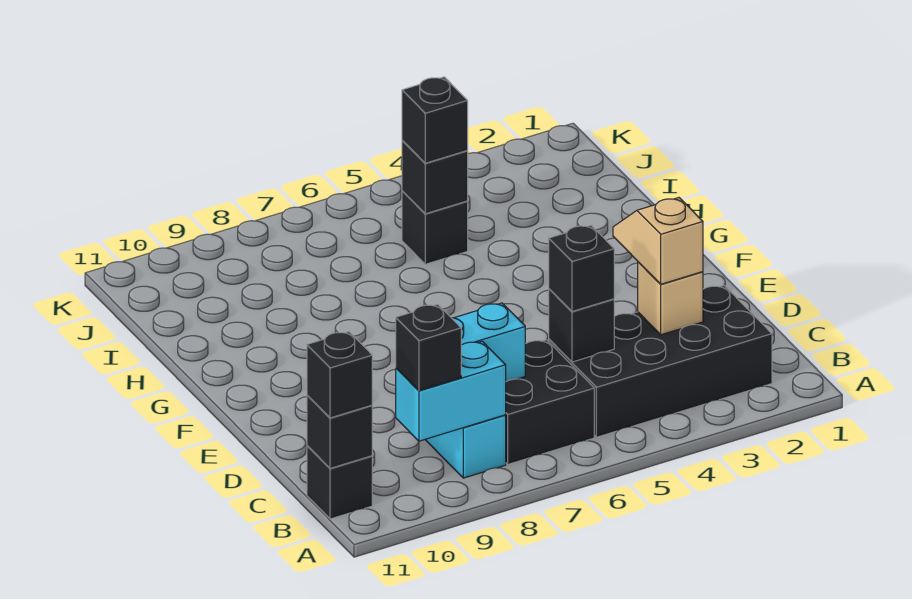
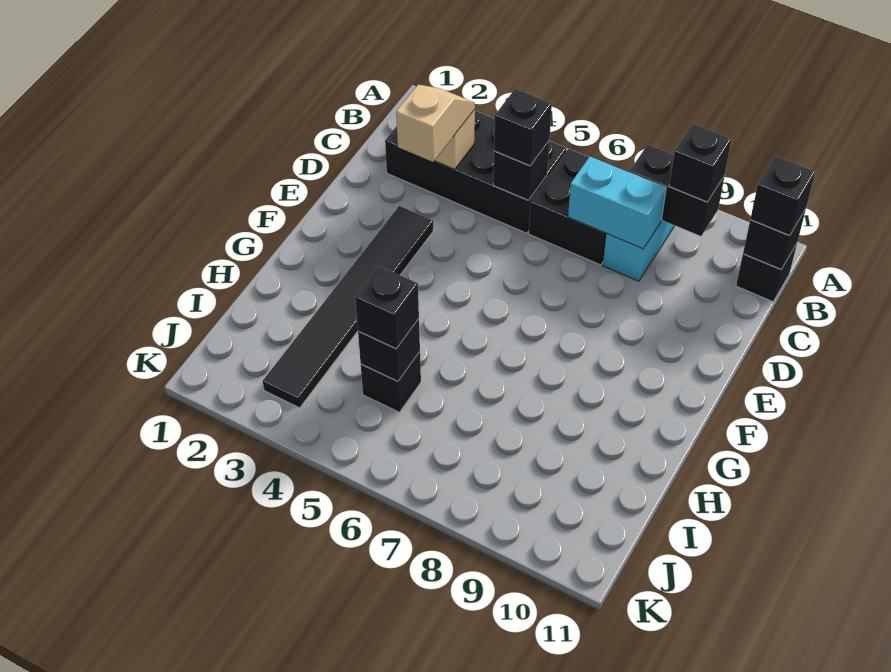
cyan brick B8:B9 level 2 -> black brick B8:B9 level 2
tan slope C3:D3 level 3 top C -> tan slope C3:D3 level 3 top D
none -> black tile E3:J3 level 1

